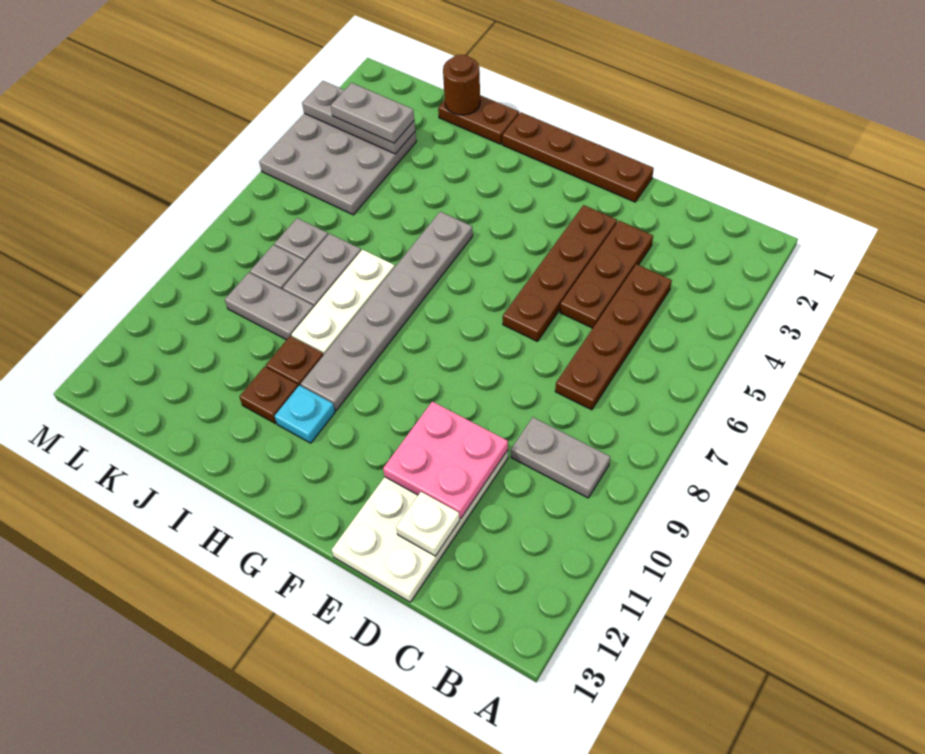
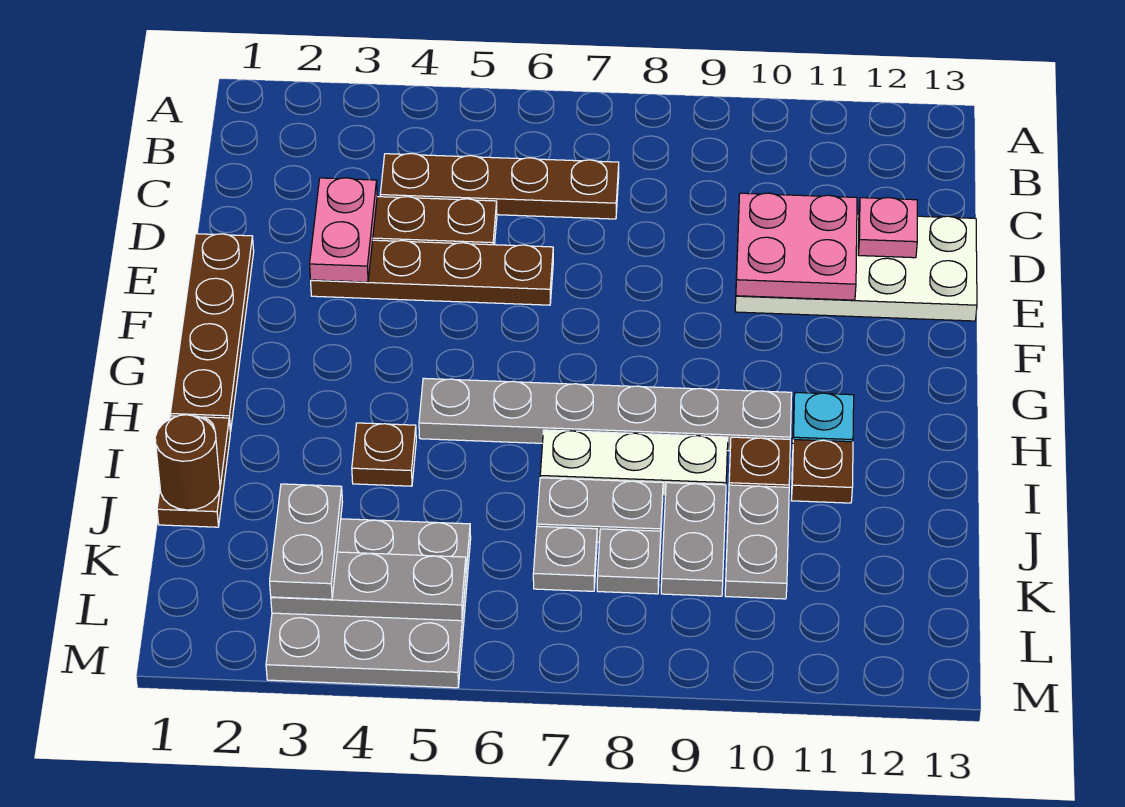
grey plate B9:C9 level 1 -> grey plate J10:K10 level 1
none -> pink plate D3:E3 level 2
white plate D12 level 2 -> pink plate D12 level 2
none -> brown plate I4 level 1
grey plate K3:M3 level 2 -> grey plate L3:L5 level 2

